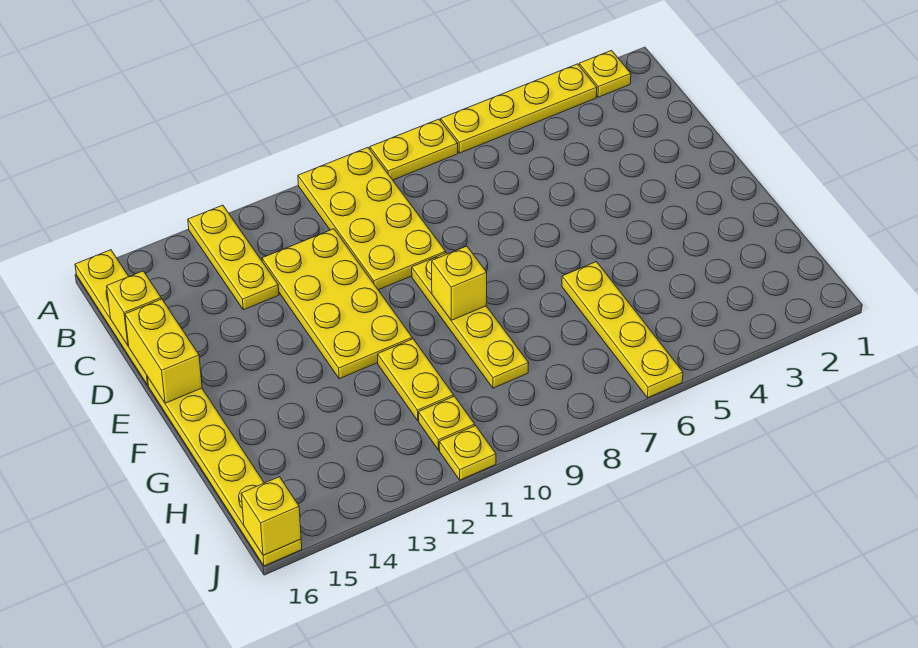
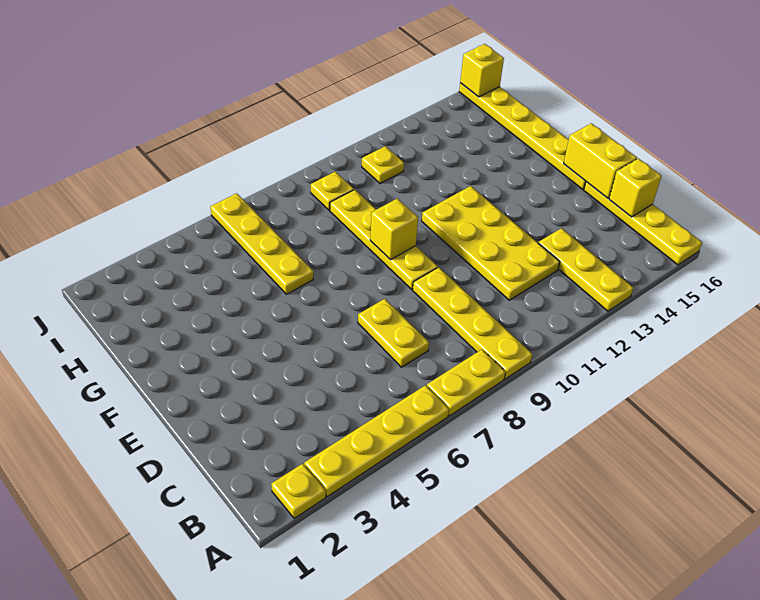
yellow plate A9:D10 level 1 -> yellow plate A9:D9 level 1
yellow plate G11:H11 level 1 -> yellow plate C7:D7 level 1
yellow plate J11 level 1 -> yellow plate I9 level 1

